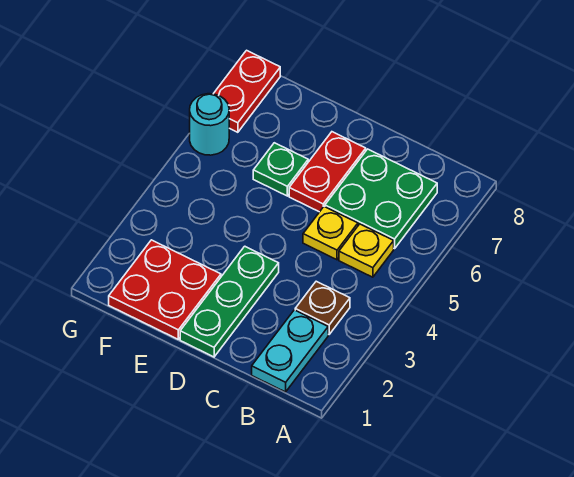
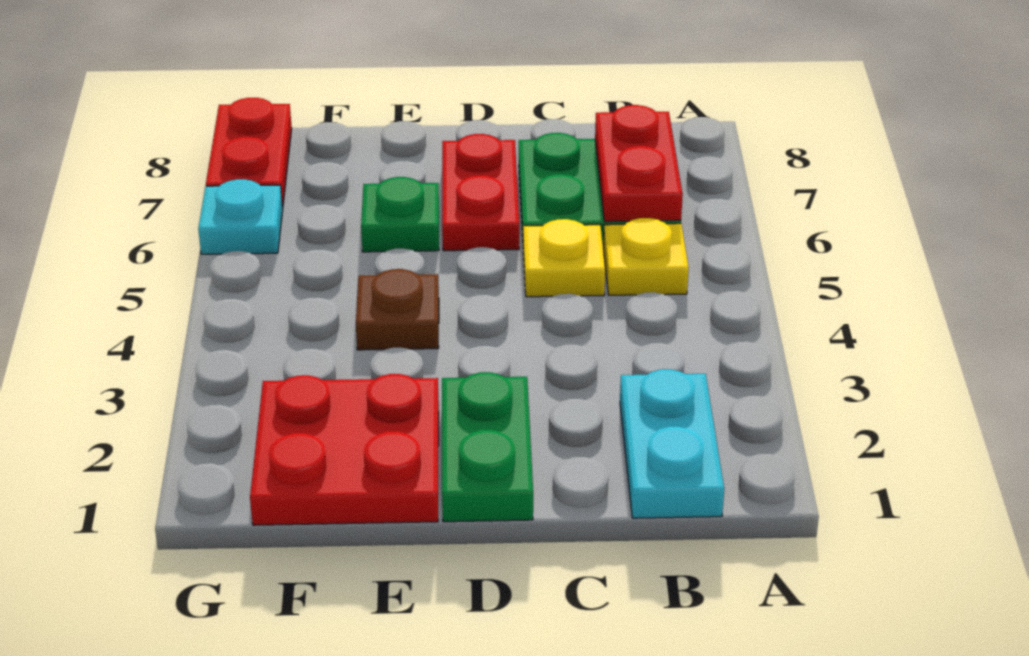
brown plate B3 level 1 -> brown plate E4 level 1
none -> red plate B6:B7 level 2
green plate D1:D3 level 1 -> green plate D1:D2 level 1
cyan round brick G6 level 1 -> cyan plate G6 level 1

